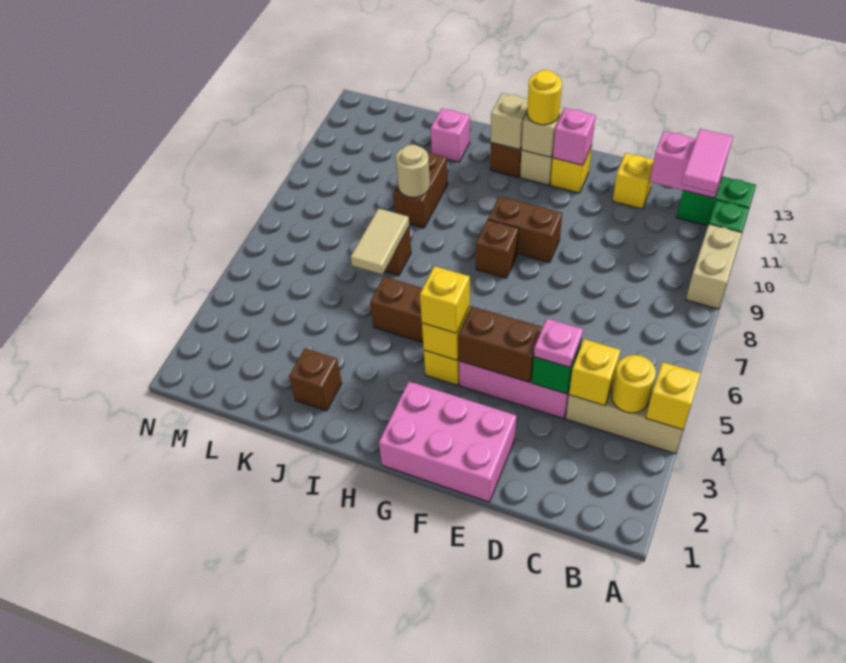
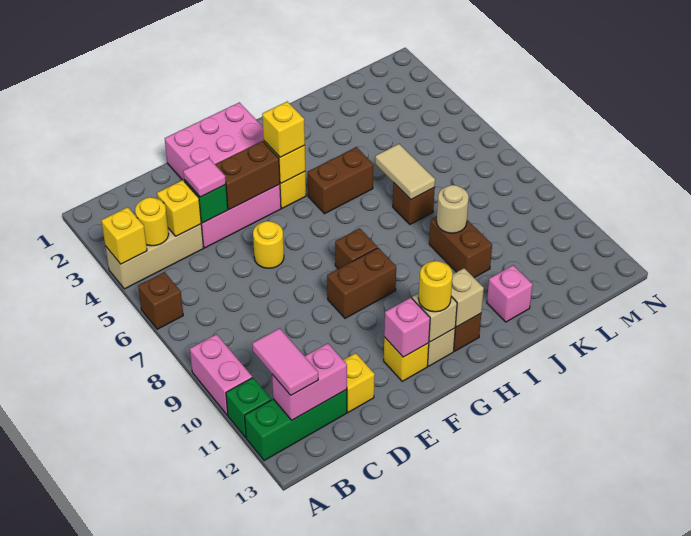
tan brick A9:A10 level 1 -> pink brick A9:A10 level 1
green brick A12:B12 level 1 -> green brick A12:C12 level 1
pink plate D4 level 3 -> pink tile D4 level 3
none -> yellow round brick E6 level 1
brown brick J2 level 1 -> brown brick A6 level 1

